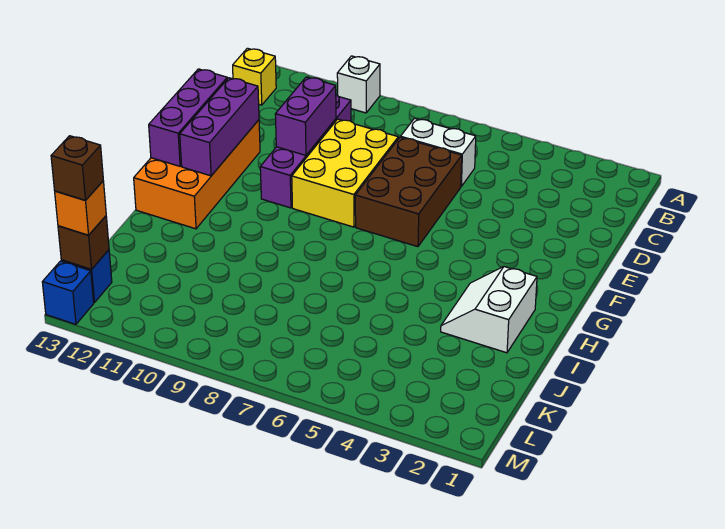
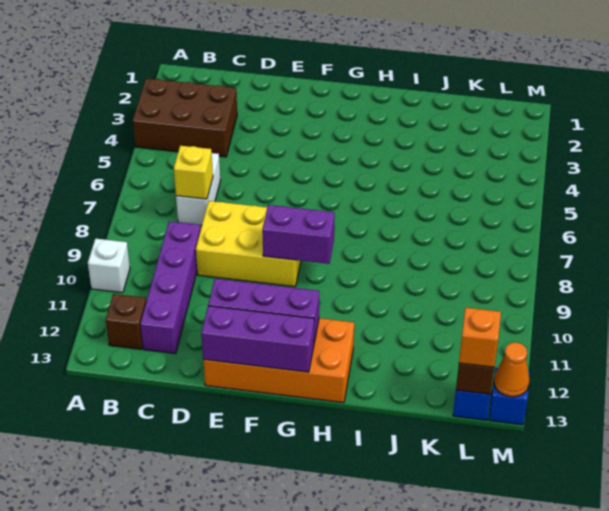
yellow brick B13 level 1 -> yellow brick C7 level 2
purple brick C10:F10 level 1 -> purple brick C9:C12 level 1
brown brick D6:F7 level 1 -> brown brick A3:C4 level 1
purple brick D10:E10 level 2 -> purple brick F9:G9 level 2
white slope H2:I3 level 1 top 2 -> none
brown brick L13 level 4 -> brown brick B12 level 1
none -> orange cone M13 level 2

